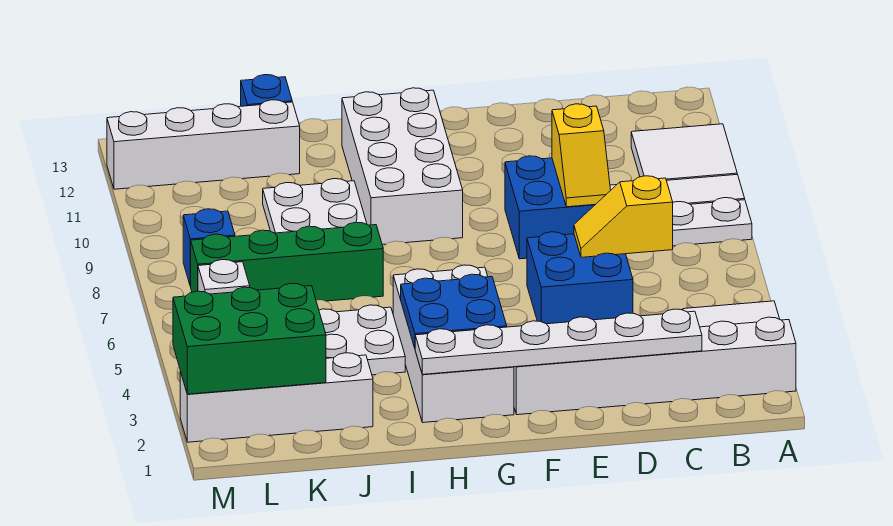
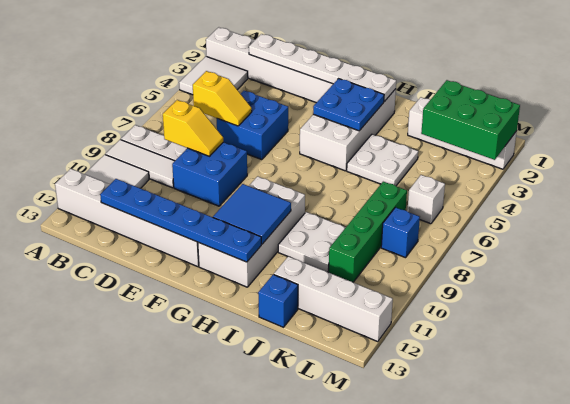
none -> white brick A12:F12 level 1
none -> blue plate C12:H12 level 2
yellow slope D8:D9 level 2 top 9 -> yellow slope C8:D8 level 2 top C
none -> blue tile G10:H11 level 2
green brick I7:L7 level 1 -> green brick K7:K10 level 1

